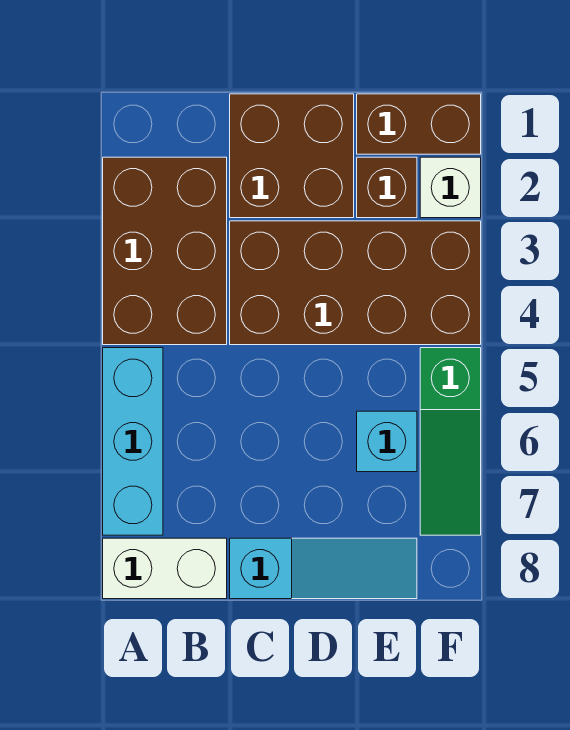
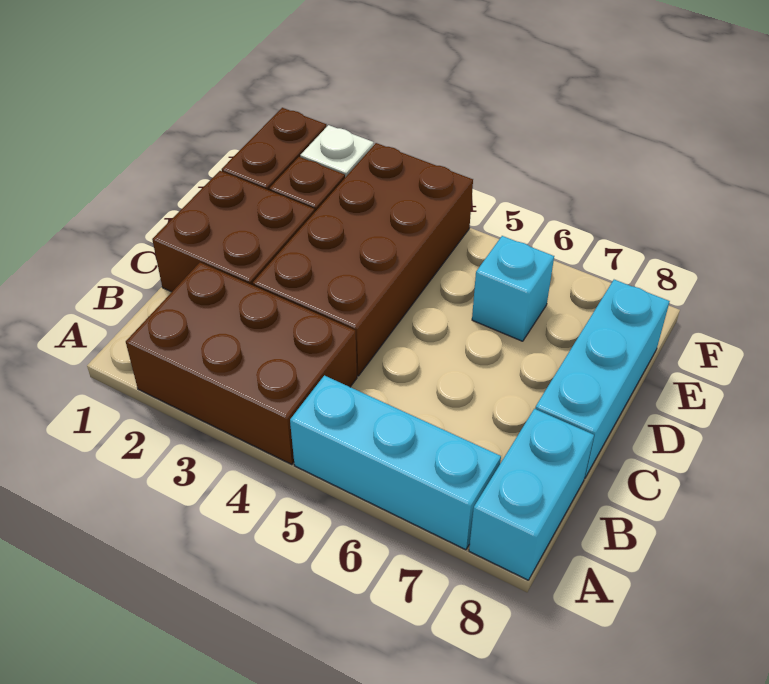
white brick A8:B8 level 1 -> cyan brick A8:B8 level 1
cyan slope C8:E8 level 1 top C -> cyan brick C8:E8 level 1
green slope F5:F7 level 1 top 5 -> none

